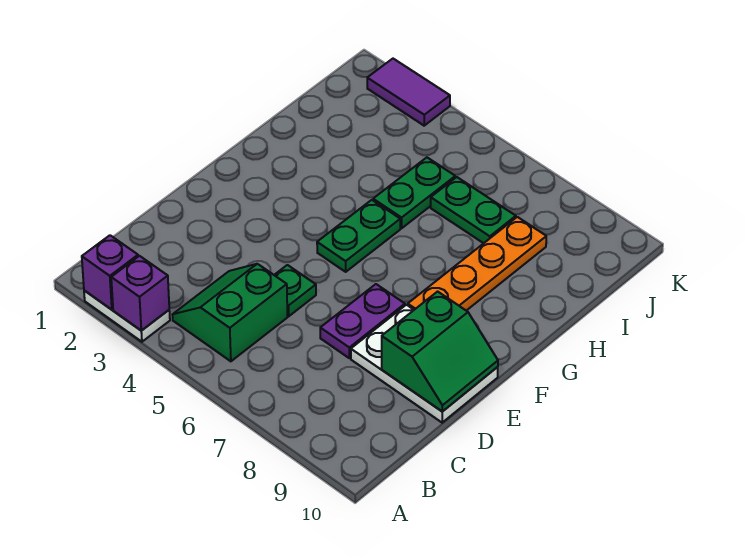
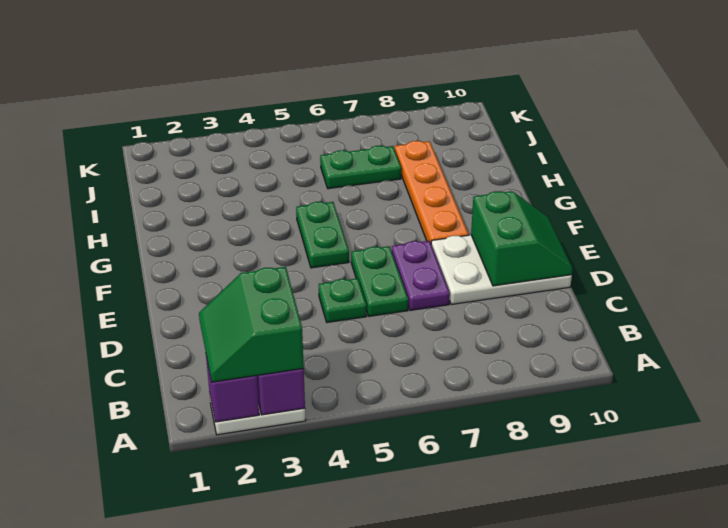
green slope B4:C5 level 1 top 5 -> green slope A2:B3 level 3 top 3
green plate H5:I5 level 1 -> green plate D6:E6 level 1
purple tile K2:K3 level 1 -> none

